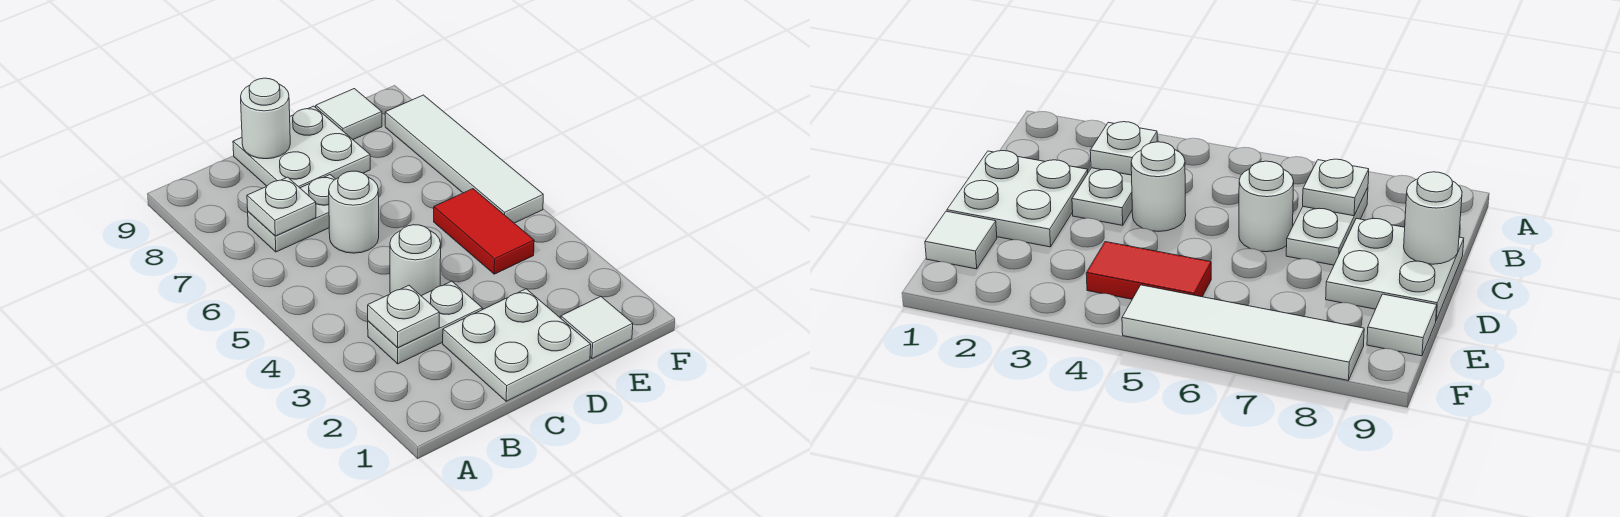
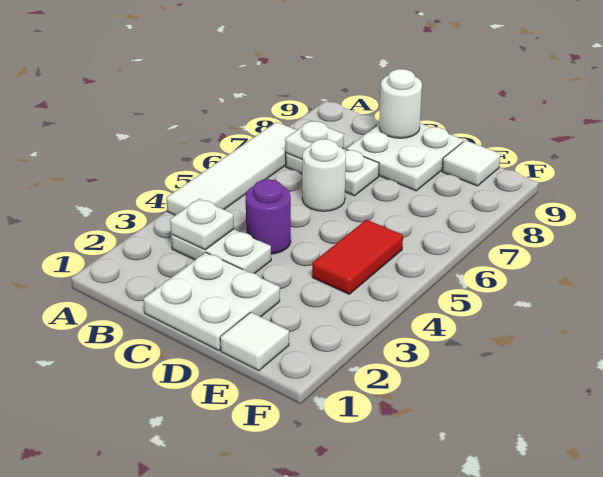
white round brick C4 level 1 -> purple round brick C4 level 1
white tile F5:F8 level 1 -> white tile A4:A7 level 1

